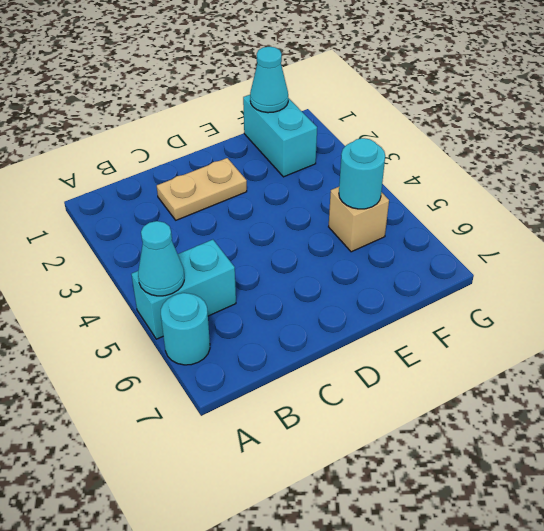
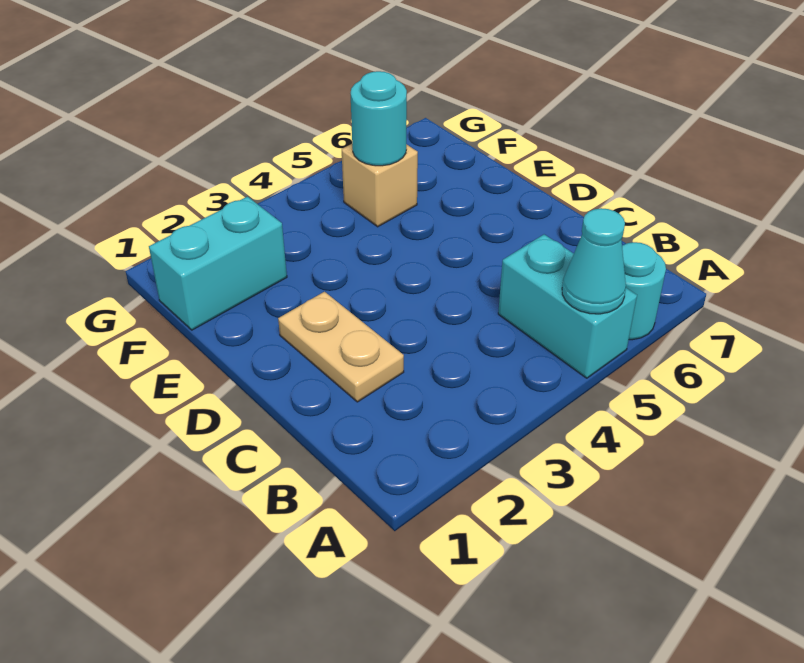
cyan cone F1 level 2 -> none

